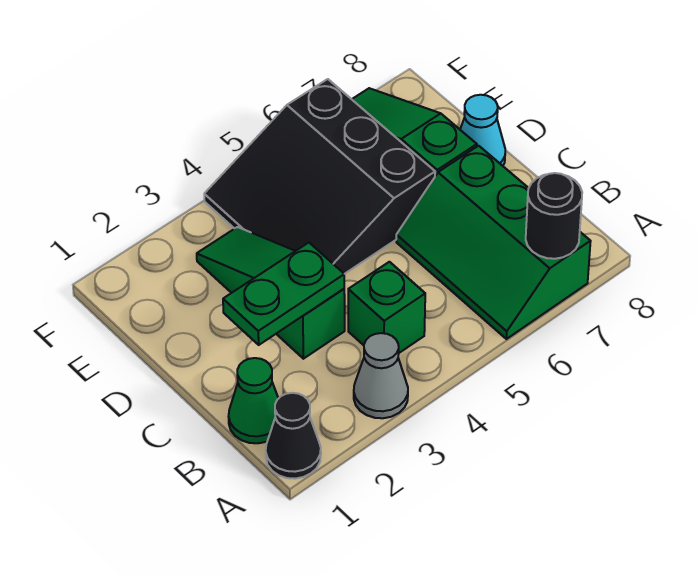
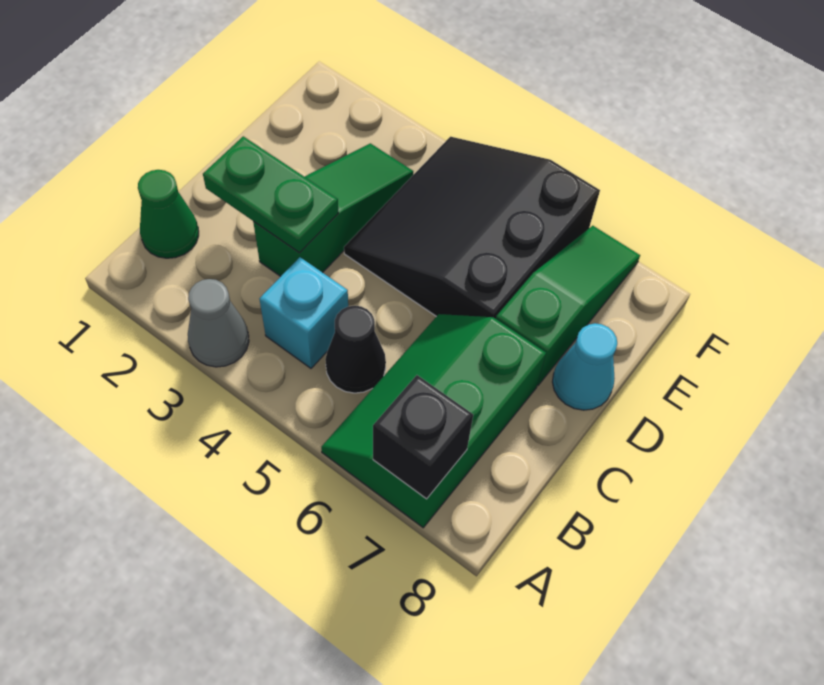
black cone A1 level 1 -> black cone B5 level 1
black round brick A7 level 2 -> black brick A7 level 2
green brick B4 level 1 -> cyan brick B4 level 1

